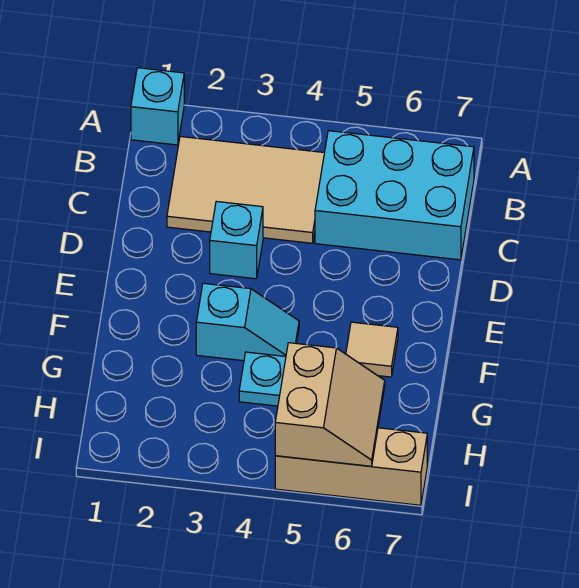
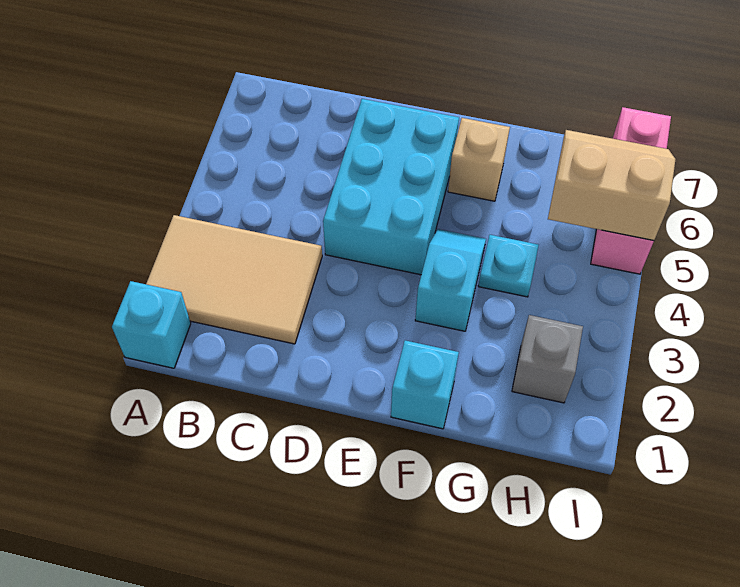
tan tile B2:C4 level 1 -> tan tile A2:C3 level 1
cyan brick B5:C7 level 1 -> cyan brick D4:E6 level 1
cyan brick D3 level 1 -> cyan brick F1 level 1
tan tile F6 level 1 -> tan brick F6 level 1
none -> grey brick H2 level 1
tan brick I5:I7 level 1 -> pink brick I5:I7 level 1

